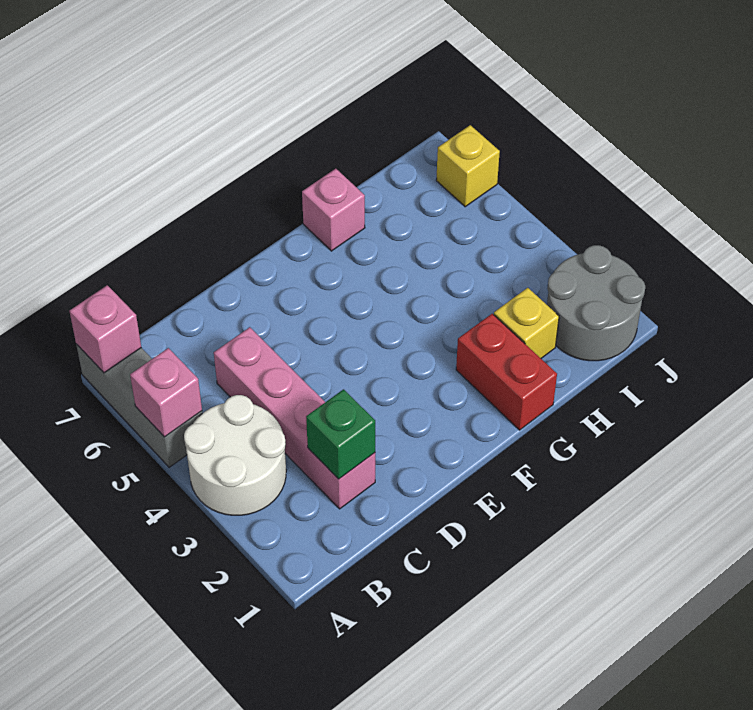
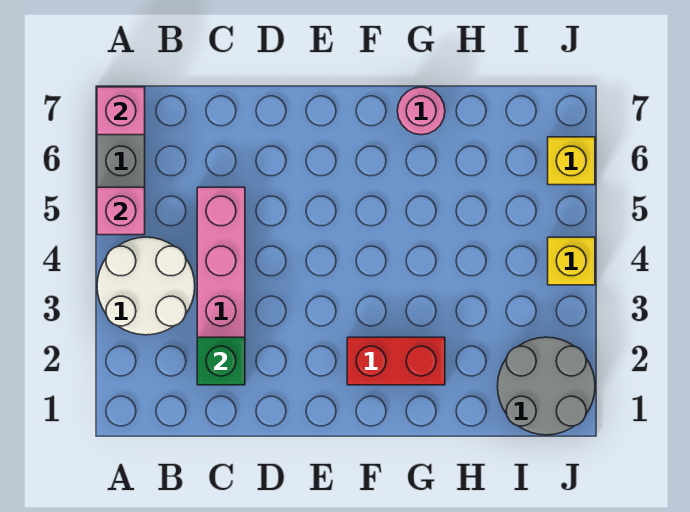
red brick G1:G2 level 1 -> red brick F2:G2 level 1
pink brick G7 level 1 -> pink round brick G7 level 1
yellow brick H2 level 1 -> yellow brick J4 level 1

